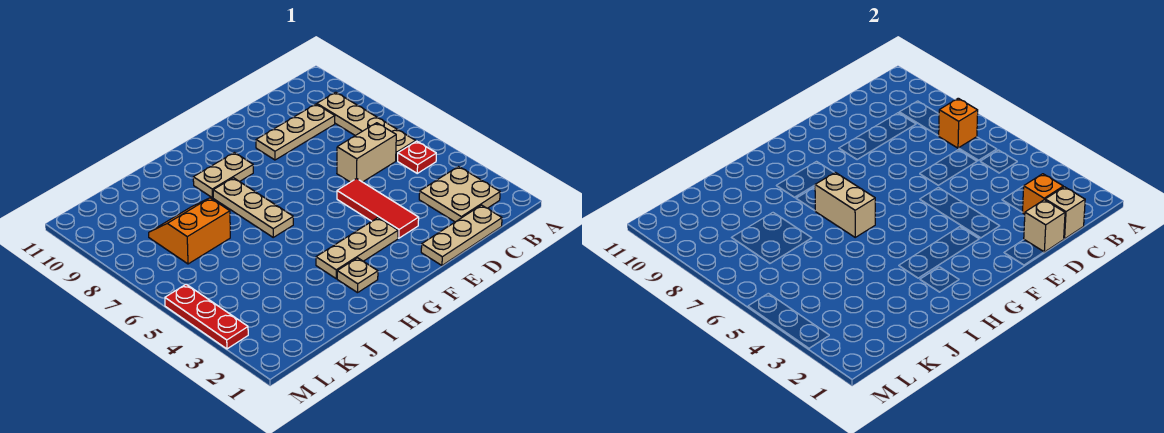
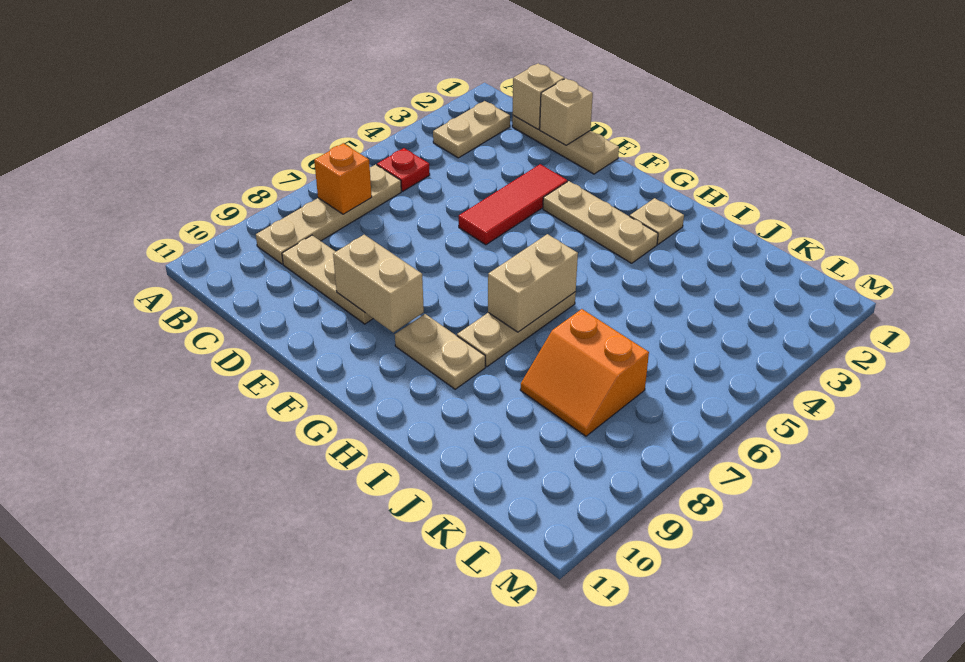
tan plate B2:C3 level 1 -> tan plate B2:B3 level 1
orange brick C2 level 2 -> none
tan brick C6:D6 level 1 -> tan brick E9:F9 level 2
red plate M3:M5 level 1 -> none

